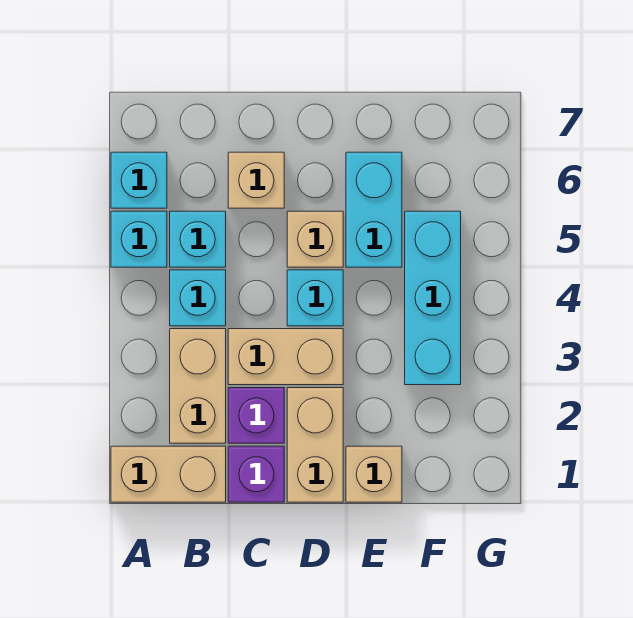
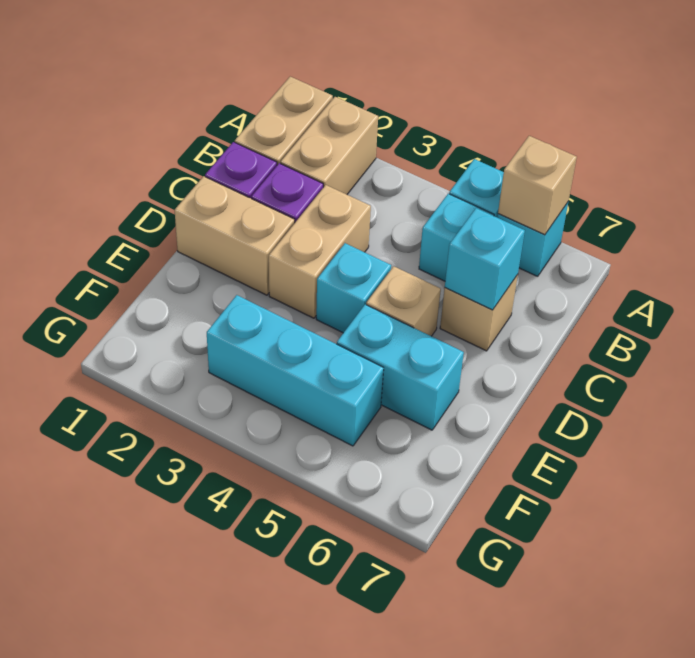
tan brick B2:B3 level 1 -> tan brick A2:B2 level 1
cyan brick B4 level 1 -> cyan brick C6 level 2
tan brick E1 level 1 -> tan brick A6 level 2

